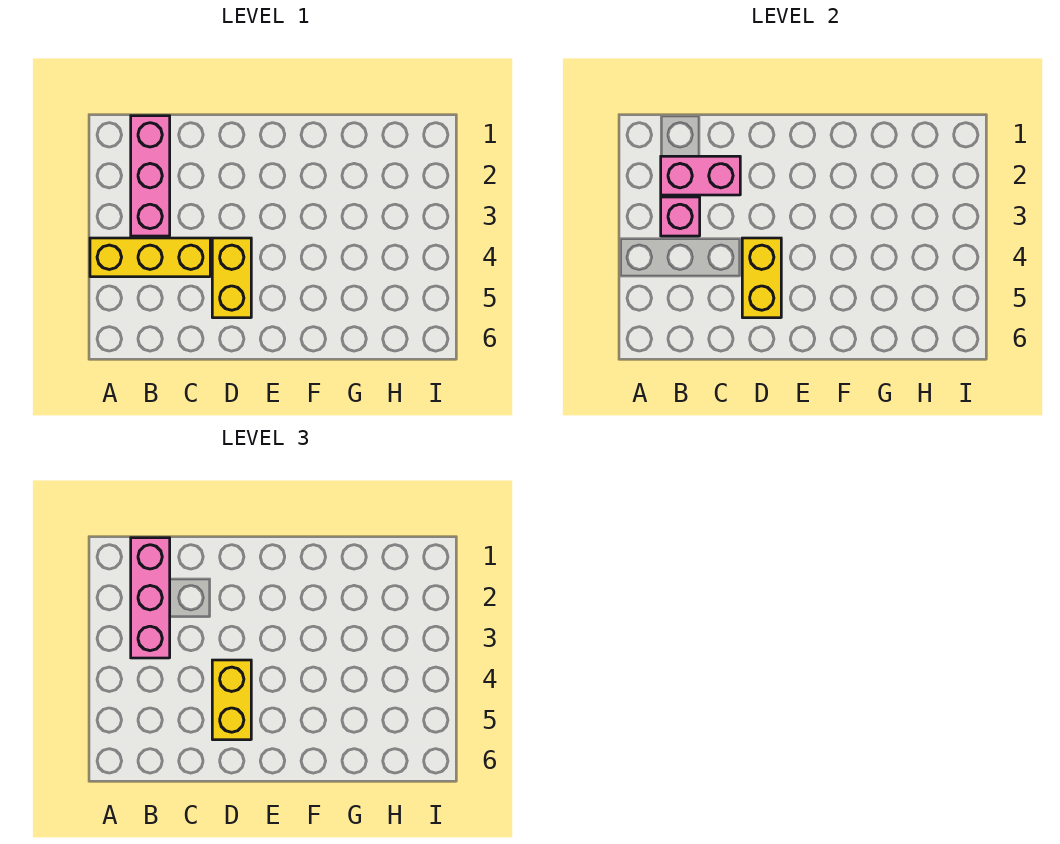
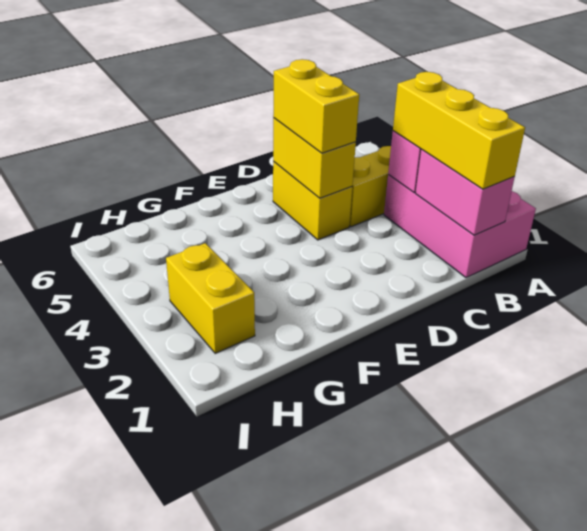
pink brick B1:B3 level 1 -> pink brick A1:B3 level 1
pink brick B1:B3 level 3 -> yellow brick B1:B3 level 3
pink brick B2:C2 level 2 -> pink brick B1:B2 level 2
none -> yellow brick H2:H3 level 1

